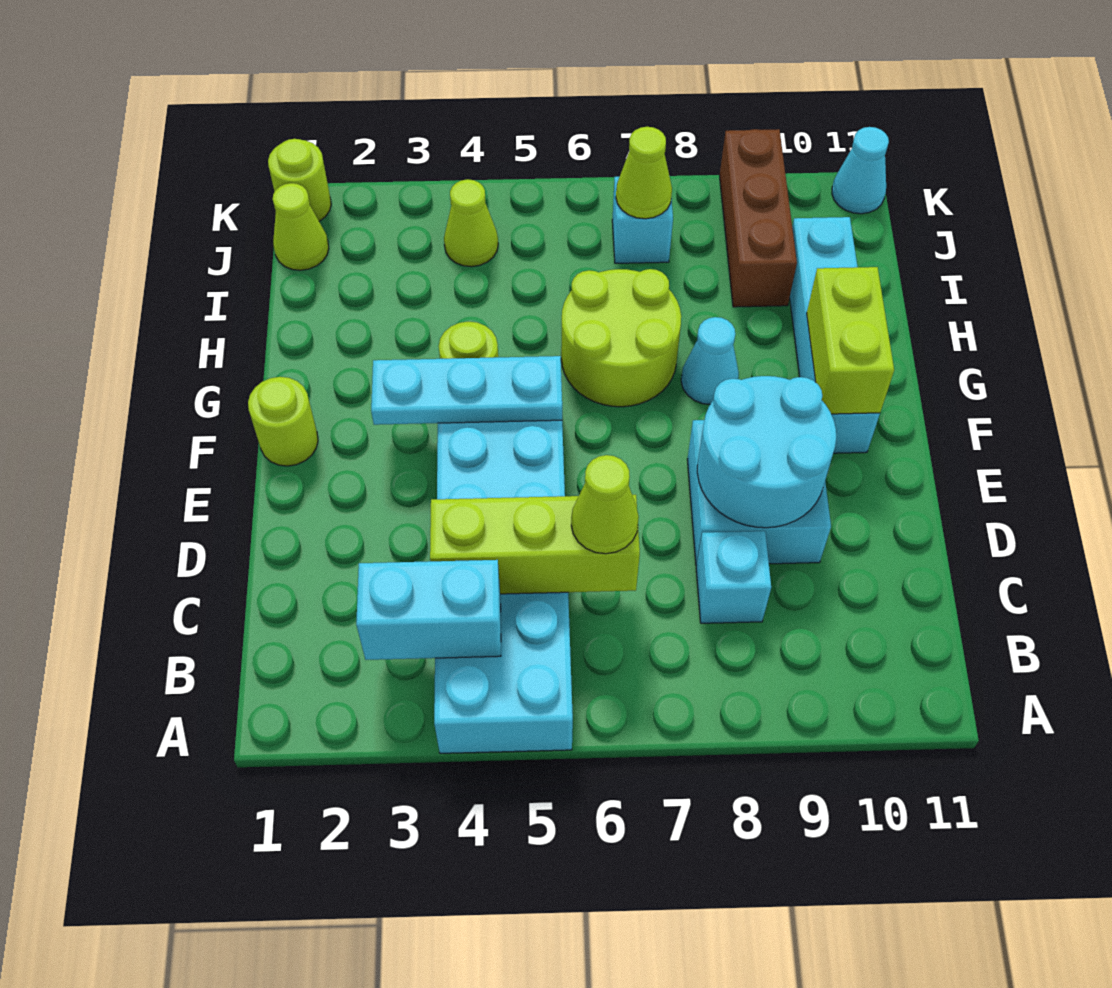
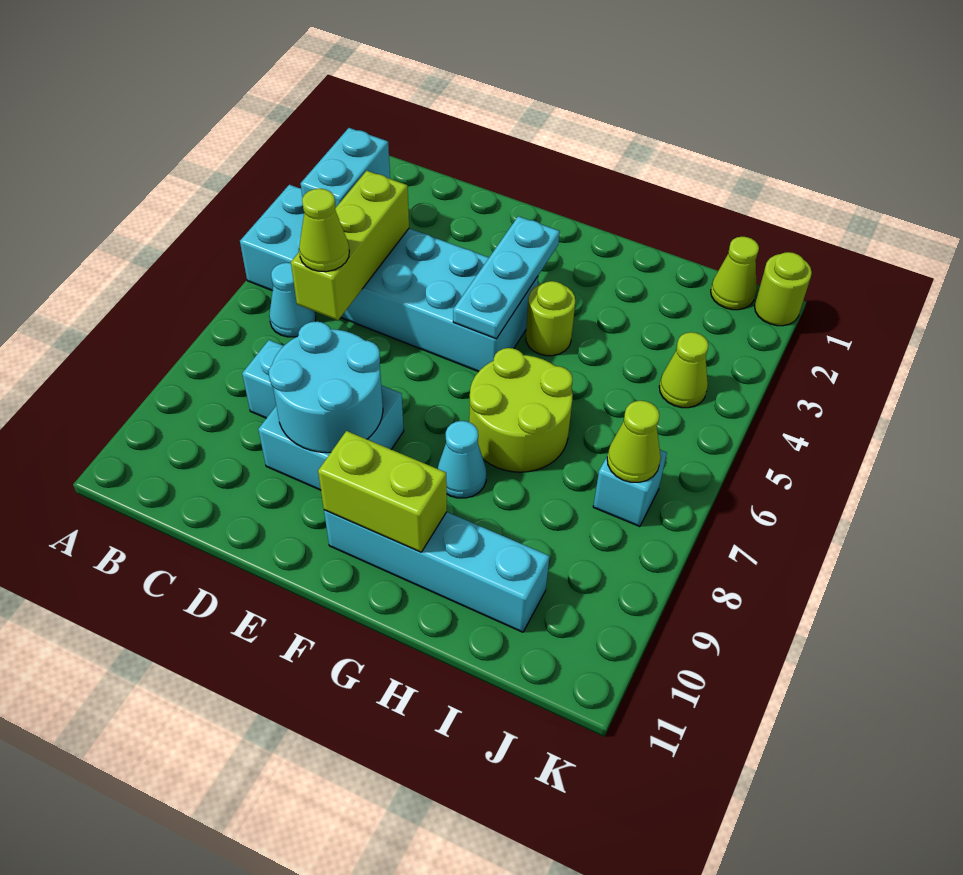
lime round brick F1 level 1 -> none
brown brick I9:K9 level 1 -> none
cyan cone K11 level 1 -> cyan cone B6 level 1

